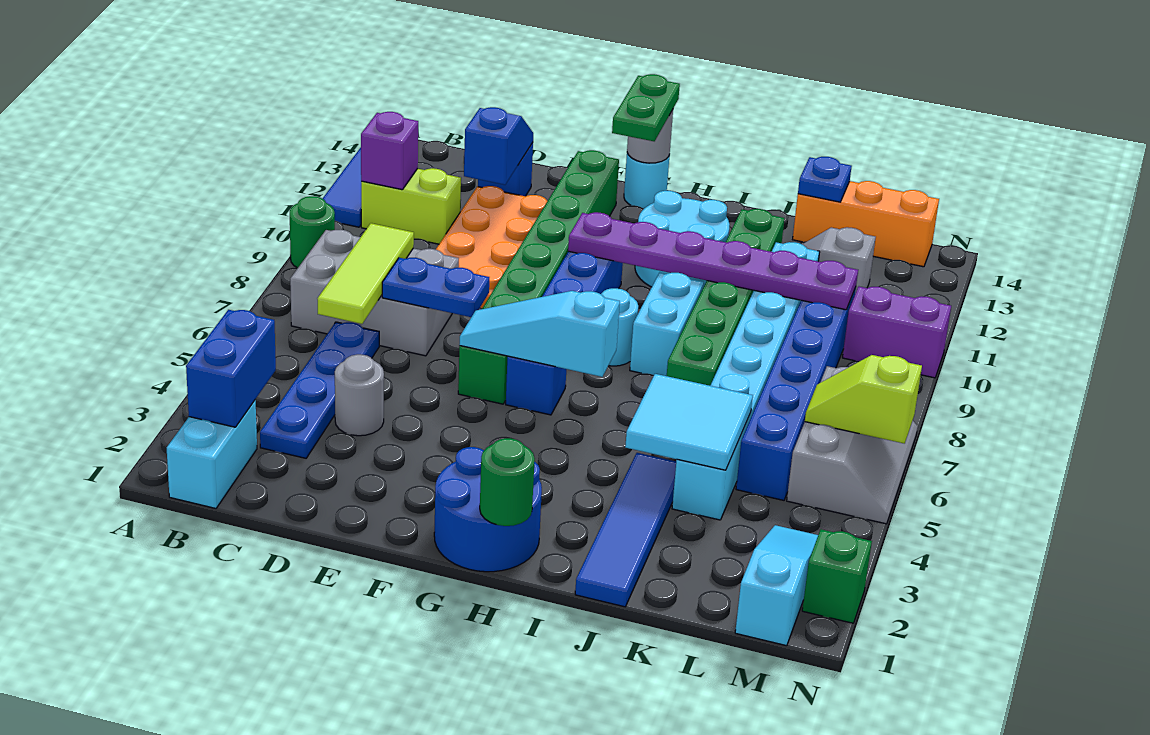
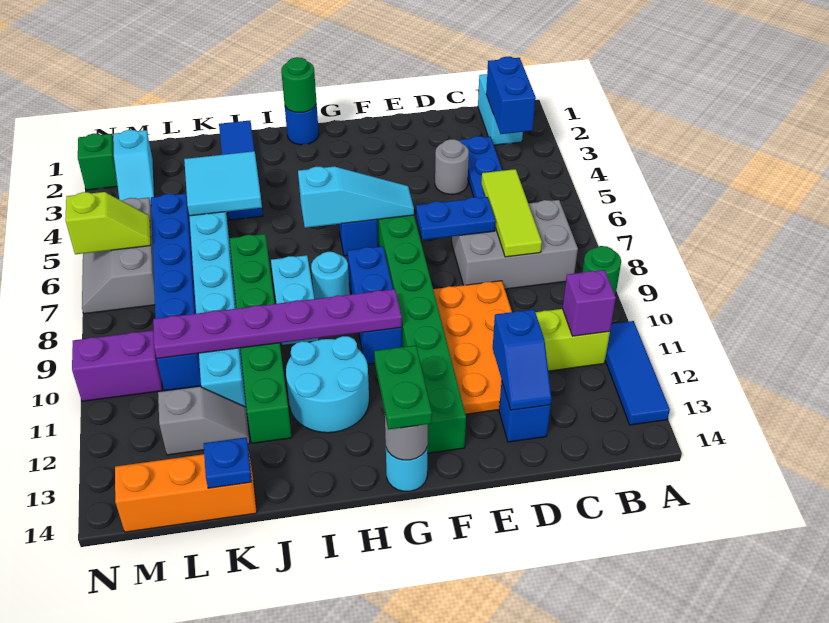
blue round brick G1:H2 level 1 -> blue round brick H1 level 1
cyan slope M1:M3 level 1 top 1 -> cyan slope M2:M3 level 1 top 2

